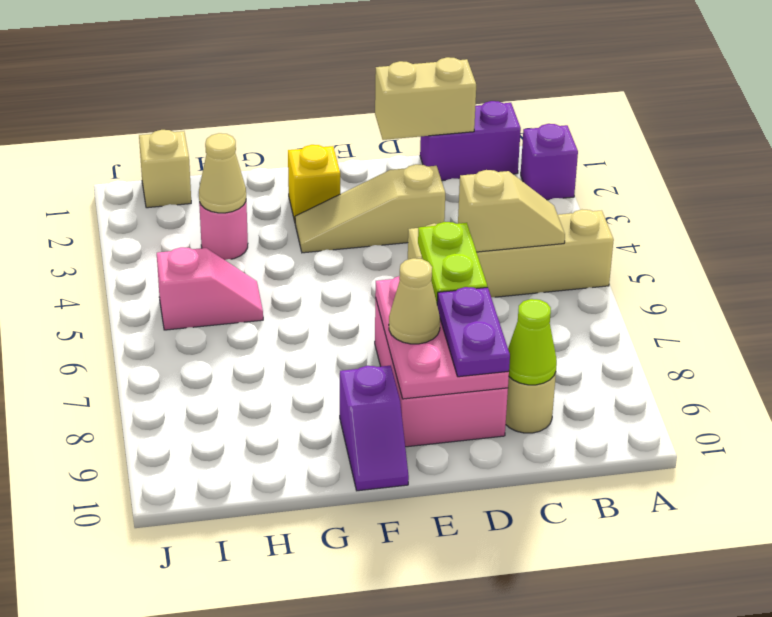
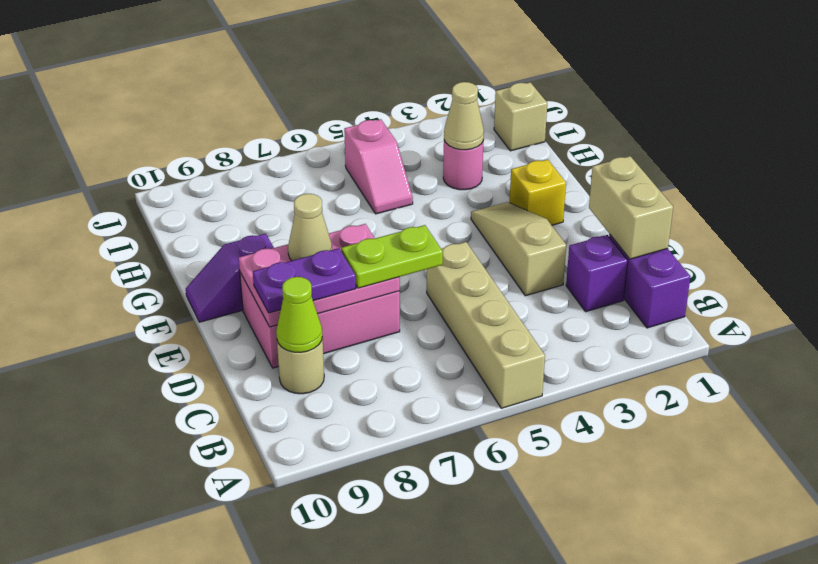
purple brick A2 level 1 -> purple brick C2 level 1
tan slope B5:C5 level 2 top C -> none

